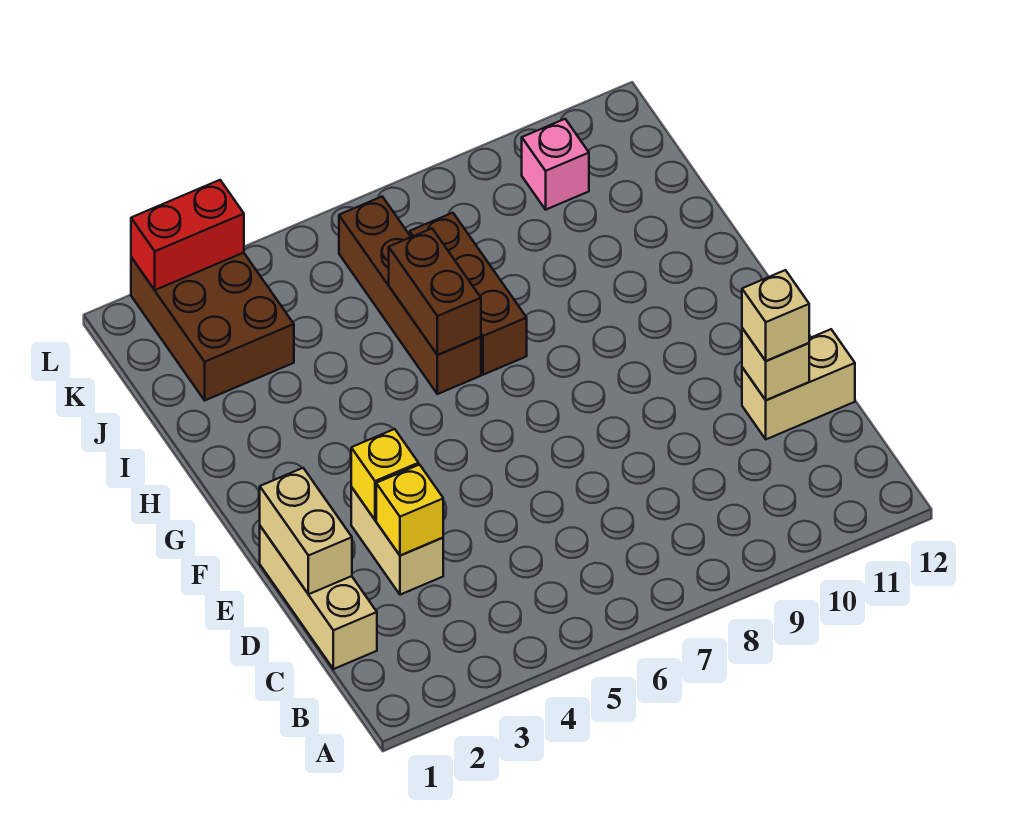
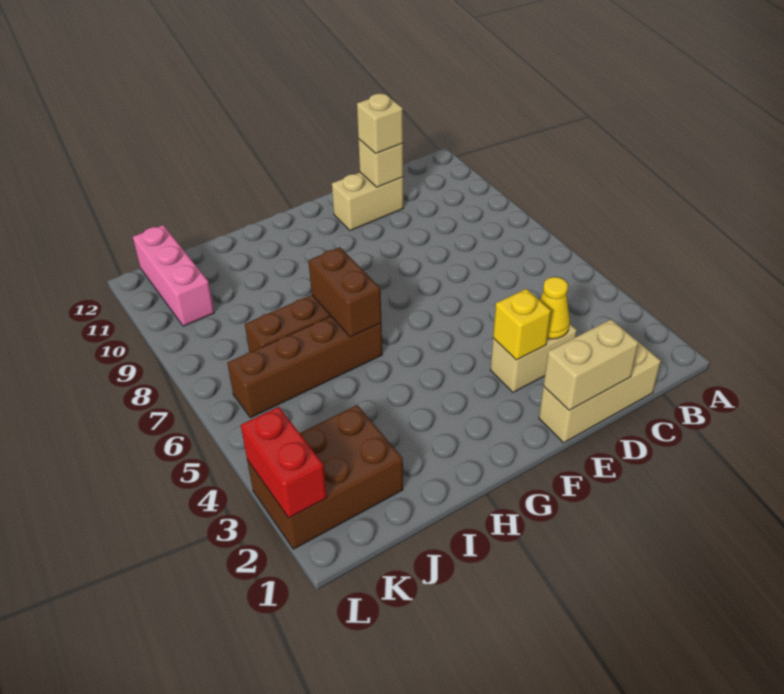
yellow brick D3 level 2 -> yellow cone D3 level 2
tan brick D11:D12 level 1 -> tan brick D11:E11 level 1
brown brick H6:I6 level 2 -> brown brick H6:H7 level 2
pink brick K10 level 1 -> pink brick K10:K12 level 1

